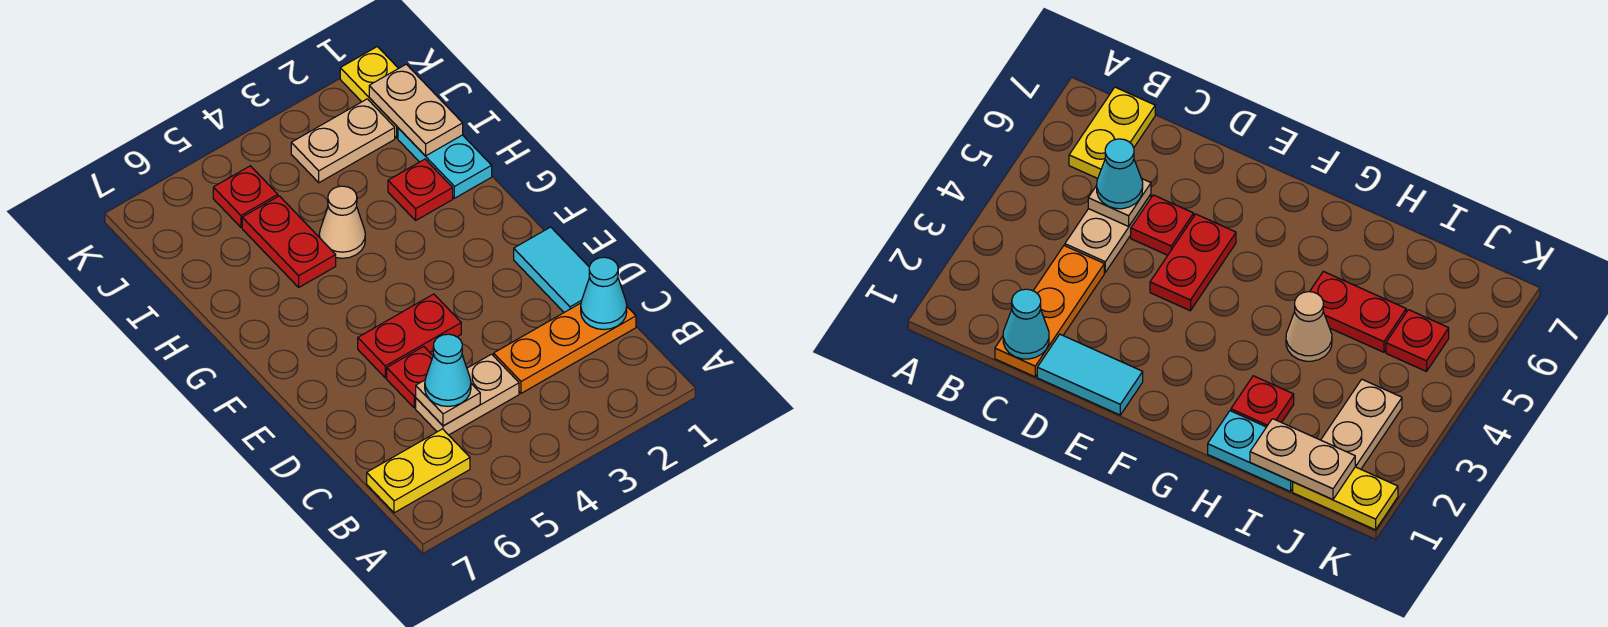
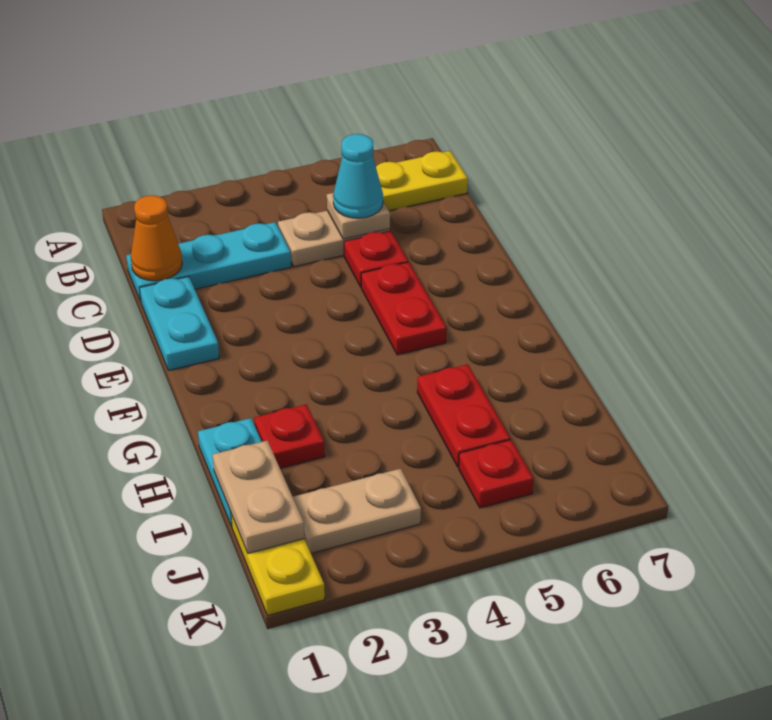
orange plate C1:C3 level 1 -> cyan plate C1:C3 level 1
cyan cone C1 level 2 -> orange cone C1 level 2
cyan tile D1:E1 level 1 -> cyan plate D1:E1 level 1
red plate E4:E5 level 1 -> red plate E5:F5 level 1
tan cone H4 level 1 -> none

